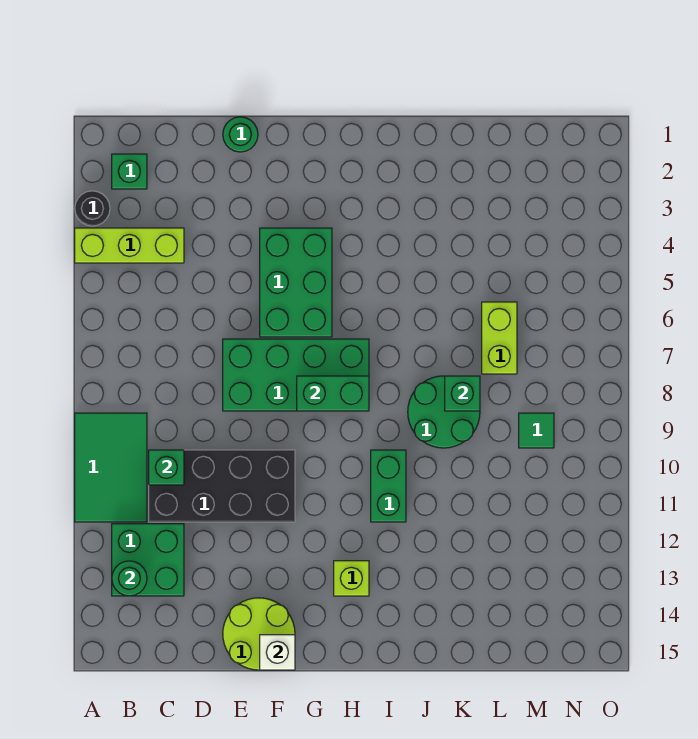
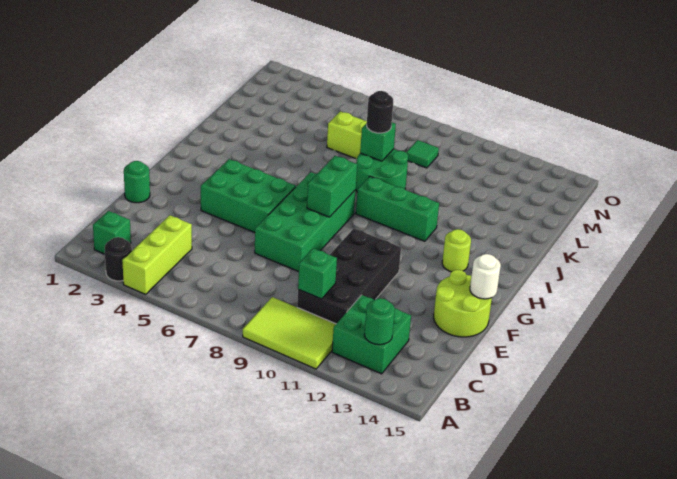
green tile A9:B11 level 1 -> lime tile A9:B11 level 1
white brick F15 level 2 -> white round brick F15 level 2
lime brick H13 level 1 -> lime round brick H13 level 1
green brick I10:I11 level 1 -> green brick I9:I11 level 1
none -> black round brick K8 level 3

